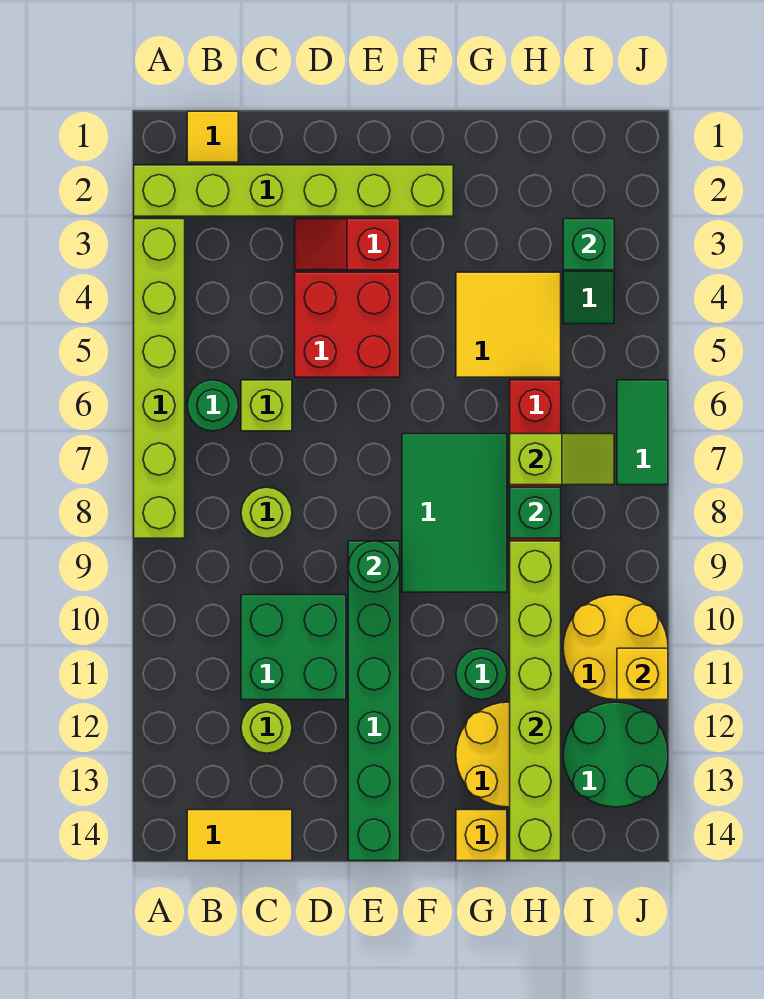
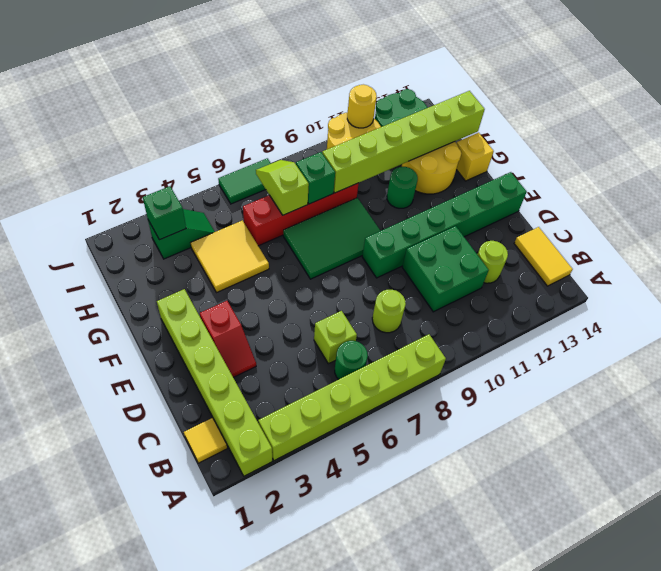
red brick D4:E5 level 1 -> none
green round brick E9 level 2 -> none
yellow brick J11 level 2 -> yellow round brick J11 level 2

